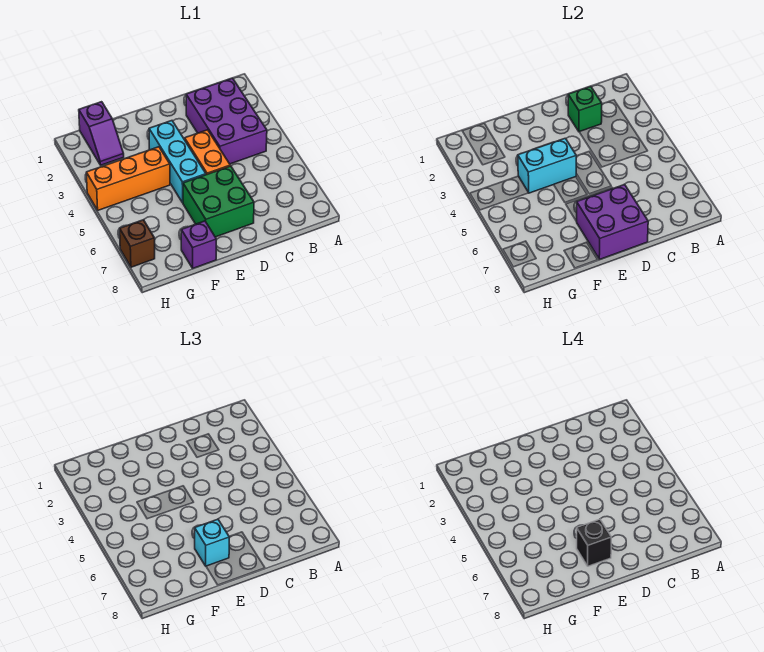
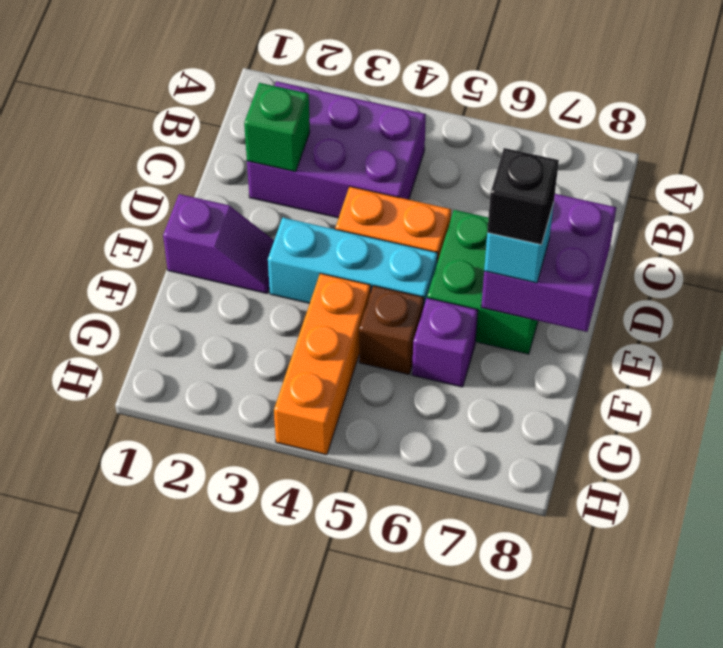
cyan brick E4:F4 level 2 -> none
purple brick F8 level 1 -> purple brick F6 level 1
purple slope G1:G2 level 1 top 1 -> purple slope E1:E2 level 1 top 1
brown brick H7 level 1 -> brown brick F5 level 1

